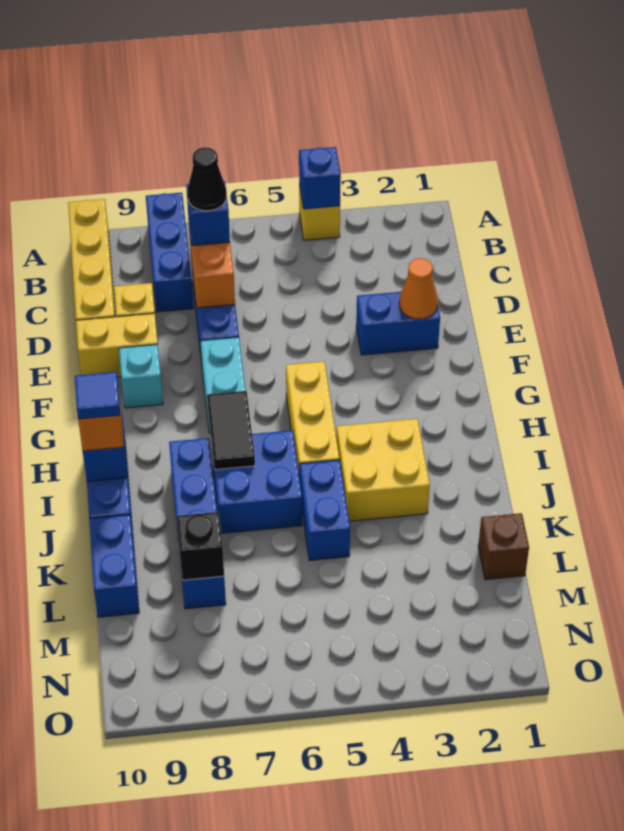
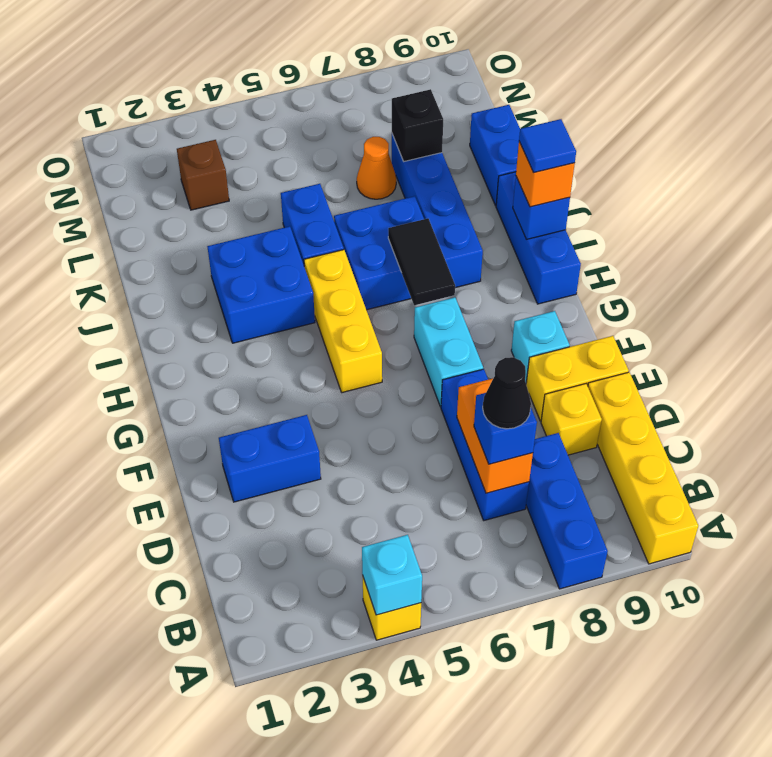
blue brick A4 level 2 -> cyan brick A4 level 2
orange cone E2 level 2 -> orange cone L7 level 1
yellow brick I3:J4 level 1 -> blue brick I3:J4 level 1
brown brick L1 level 1 -> brown brick M3 level 1

